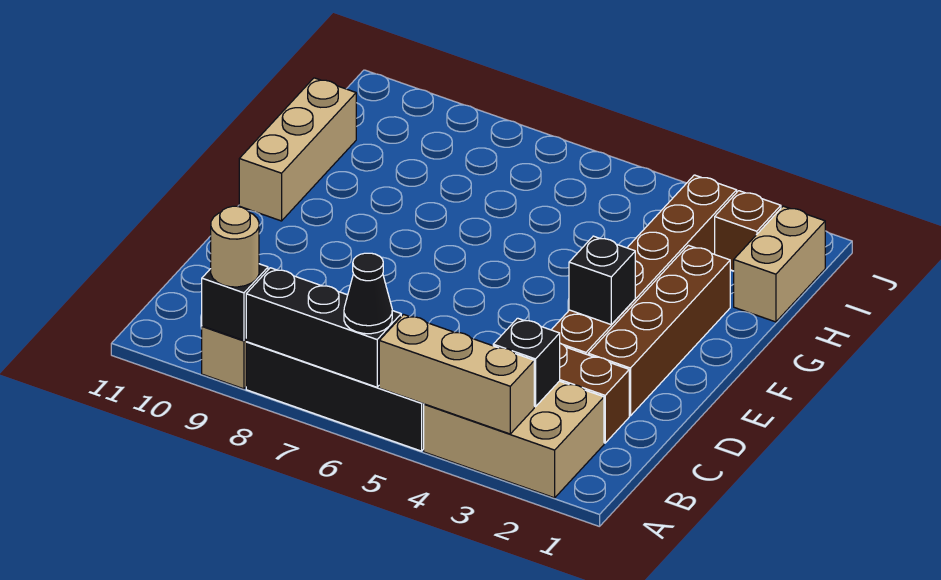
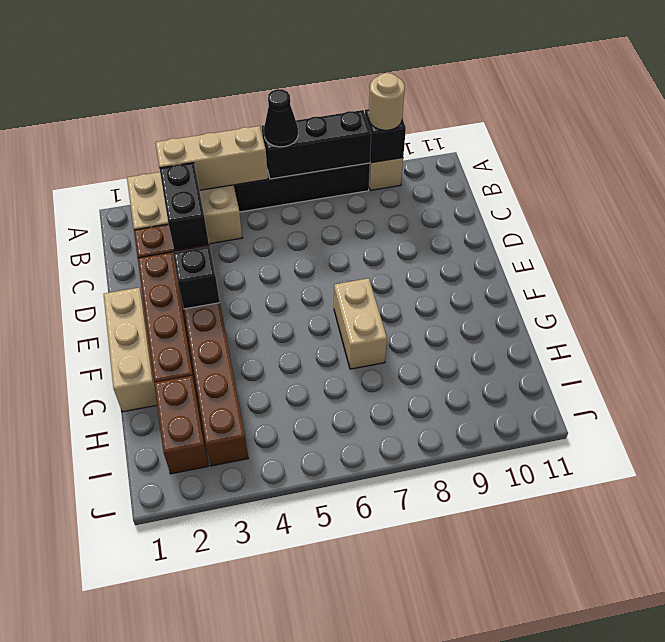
black brick B3 level 2 -> black brick B3:C3 level 2
tan brick F11:H11 level 1 -> tan brick E1:G1 level 1
tan brick H1:I1 level 1 -> tan brick F7:G7 level 1
brown brick I2 level 1 -> brown brick H2:I2 level 1

